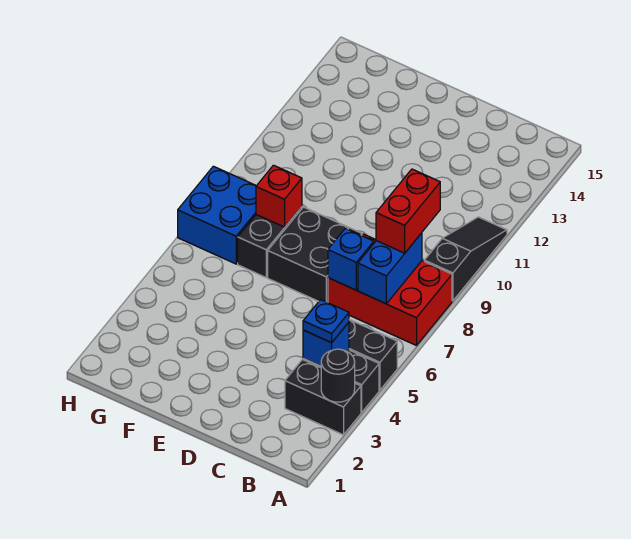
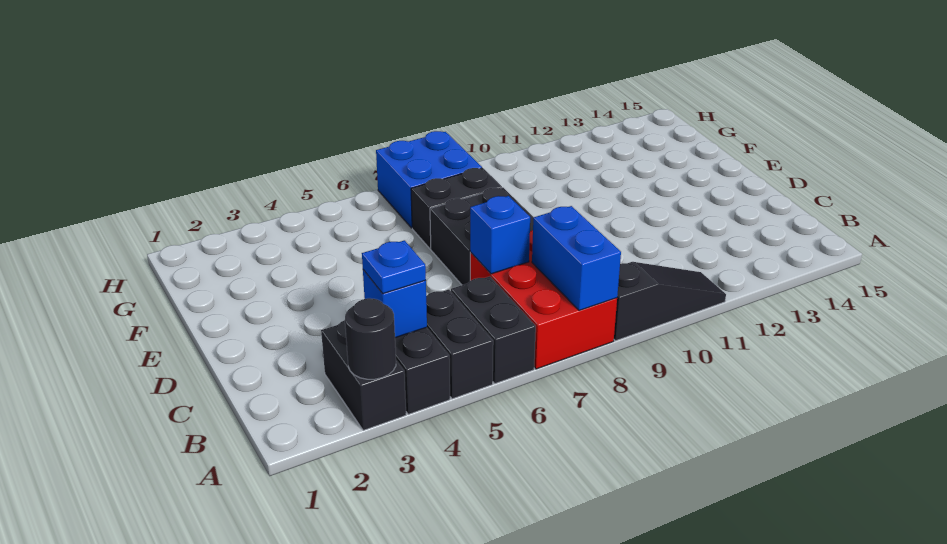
none -> black brick A6:B6 level 1
blue brick B7:B8 level 2 -> blue brick A8:B8 level 2
red brick B8:B9 level 3 -> none
red brick F8 level 2 -> none

